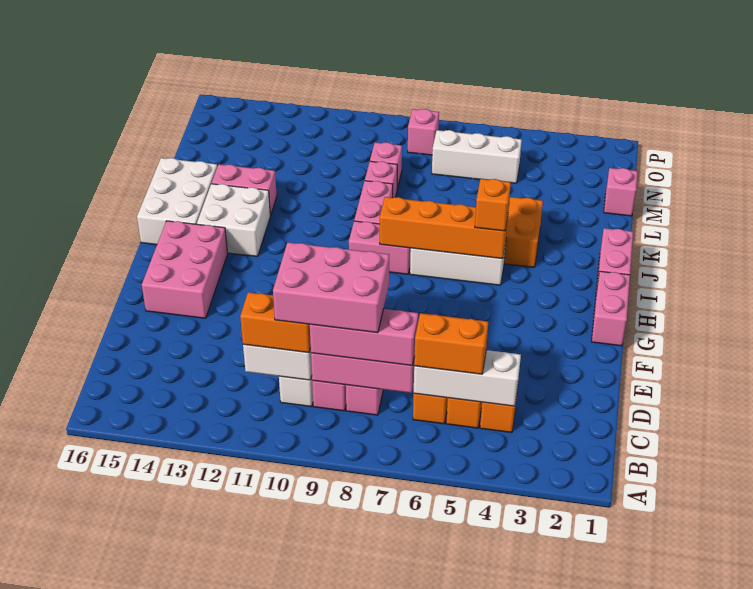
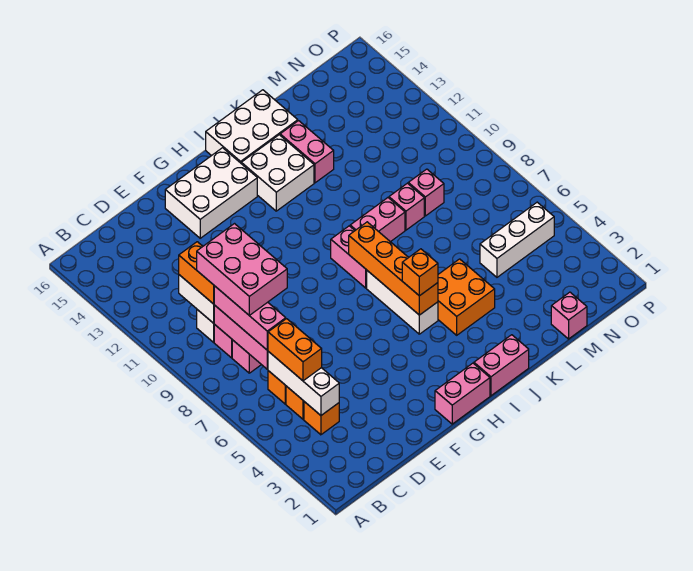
pink brick F14:H15 level 1 -> white brick F14:H15 level 1
white brick N5:N7 level 1 -> white brick M5:O5 level 1
pink brick O8 level 1 -> none

